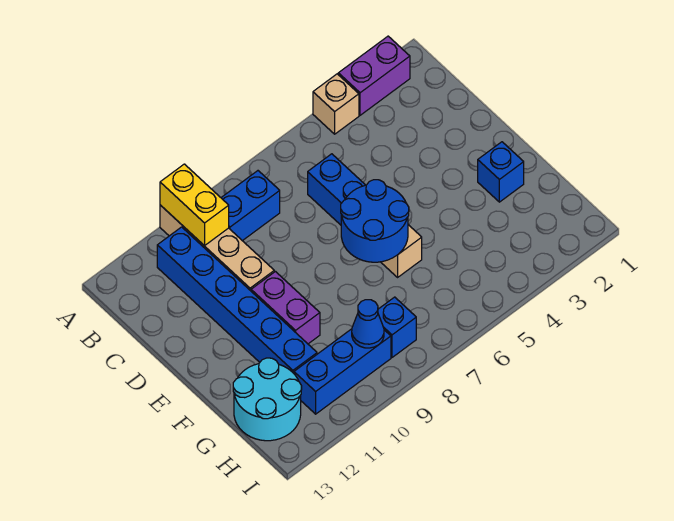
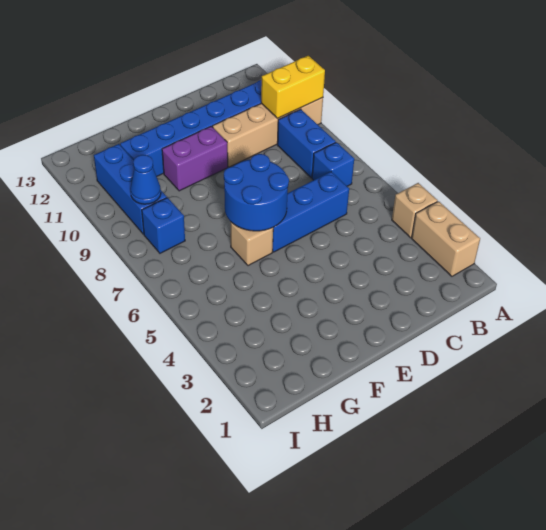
purple brick A2:A3 level 1 -> tan brick A2:A3 level 1
blue brick F2 level 1 -> blue brick B7 level 1
cyan round brick G12:H13 level 1 -> none

